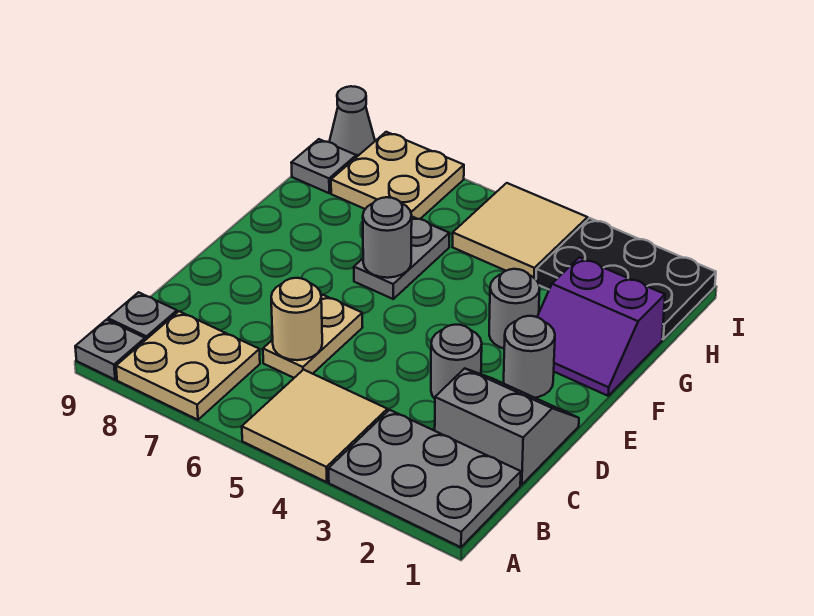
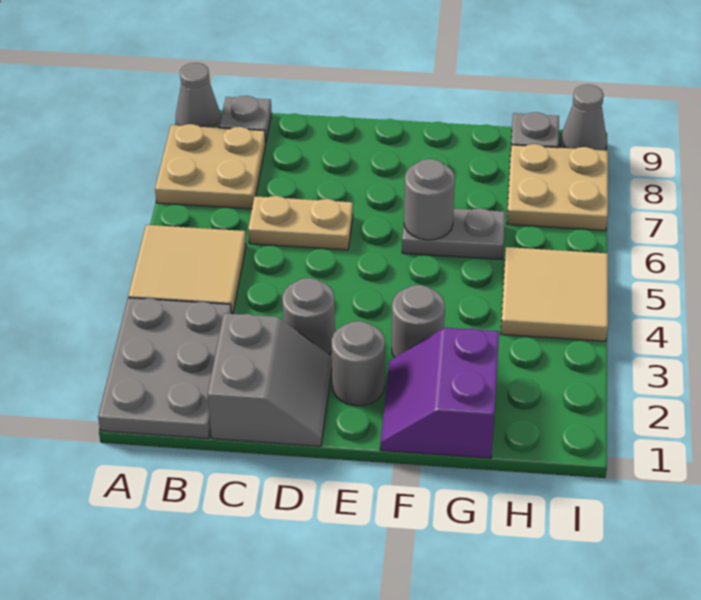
grey plate A9 level 1 -> grey cone A9 level 1
tan round brick C6 level 2 -> none
black plate H1:I3 level 1 -> none

